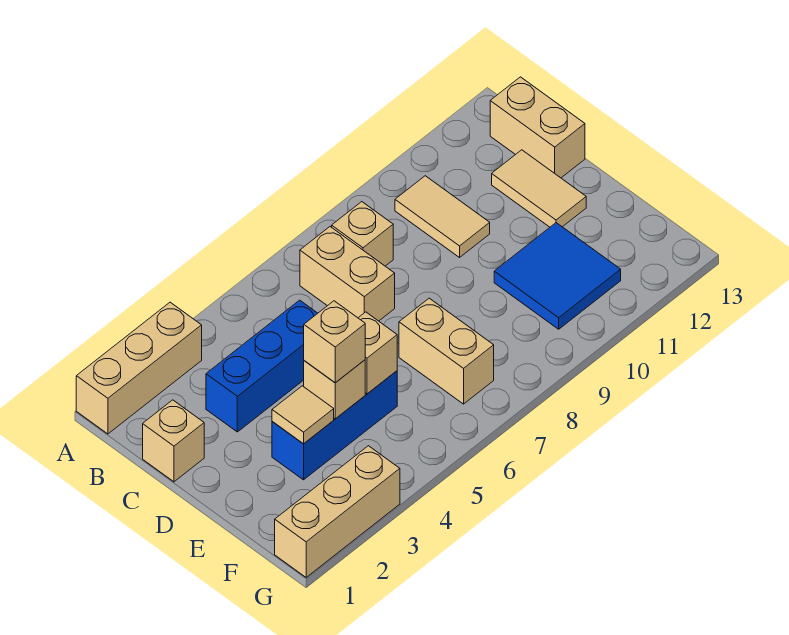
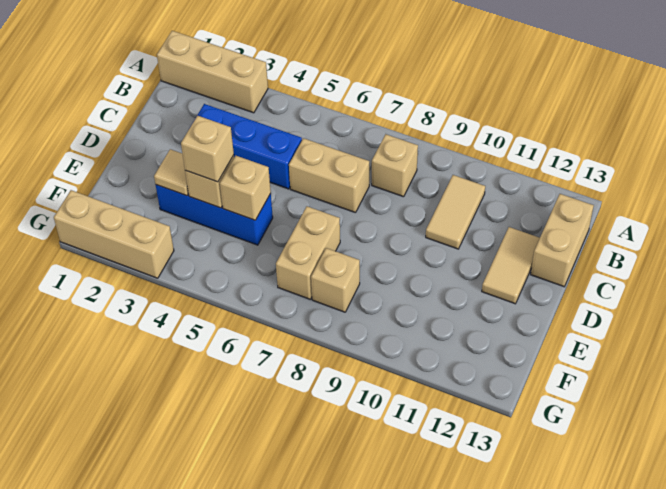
tan brick B7:C7 level 1 -> tan brick C6:C7 level 1
tan brick C1 level 1 -> tan brick F8 level 1
blue tile E10:F11 level 1 -> none

